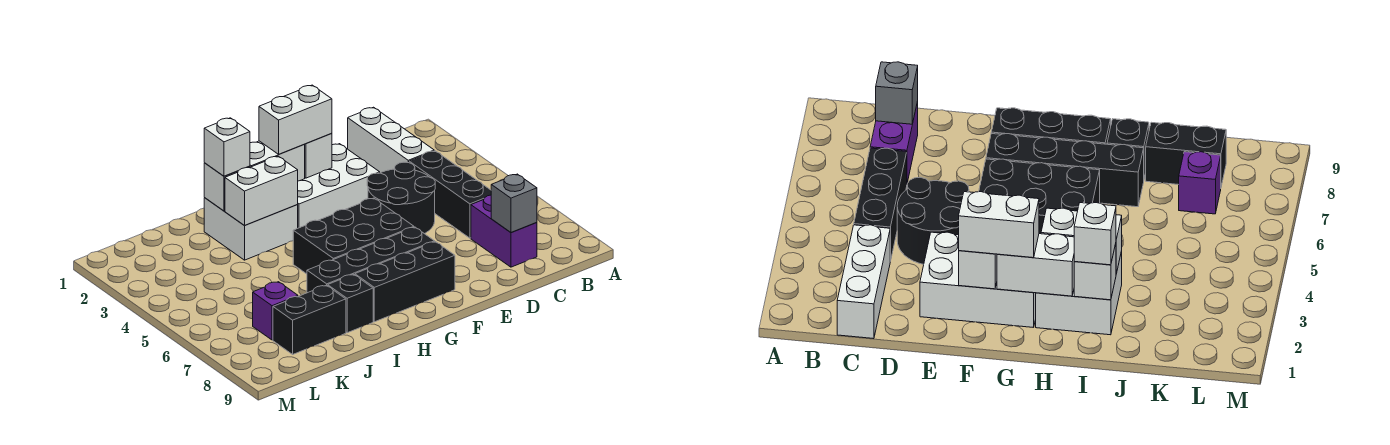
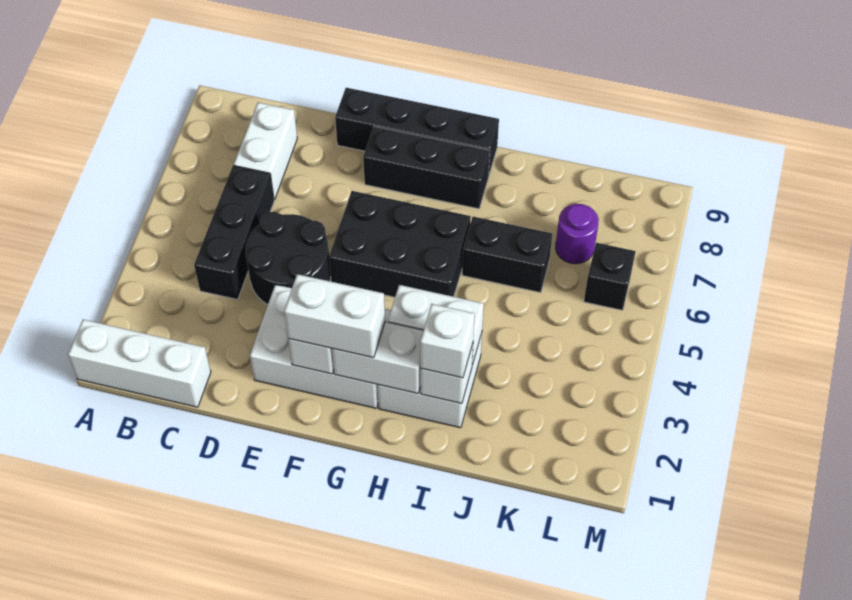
white brick C1:C3 level 1 -> white brick A1:C1 level 1
purple brick C7:C8 level 1 -> white brick C7:C8 level 1
grey brick C8 level 2 -> none
black brick F7:I7 level 1 -> black brick E9:H9 level 1
black brick I8 level 1 -> black brick L6 level 1
black brick J8:K8 level 1 -> black brick I6:J6 level 1
purple brick K7 level 1 -> purple round brick K7 level 1

